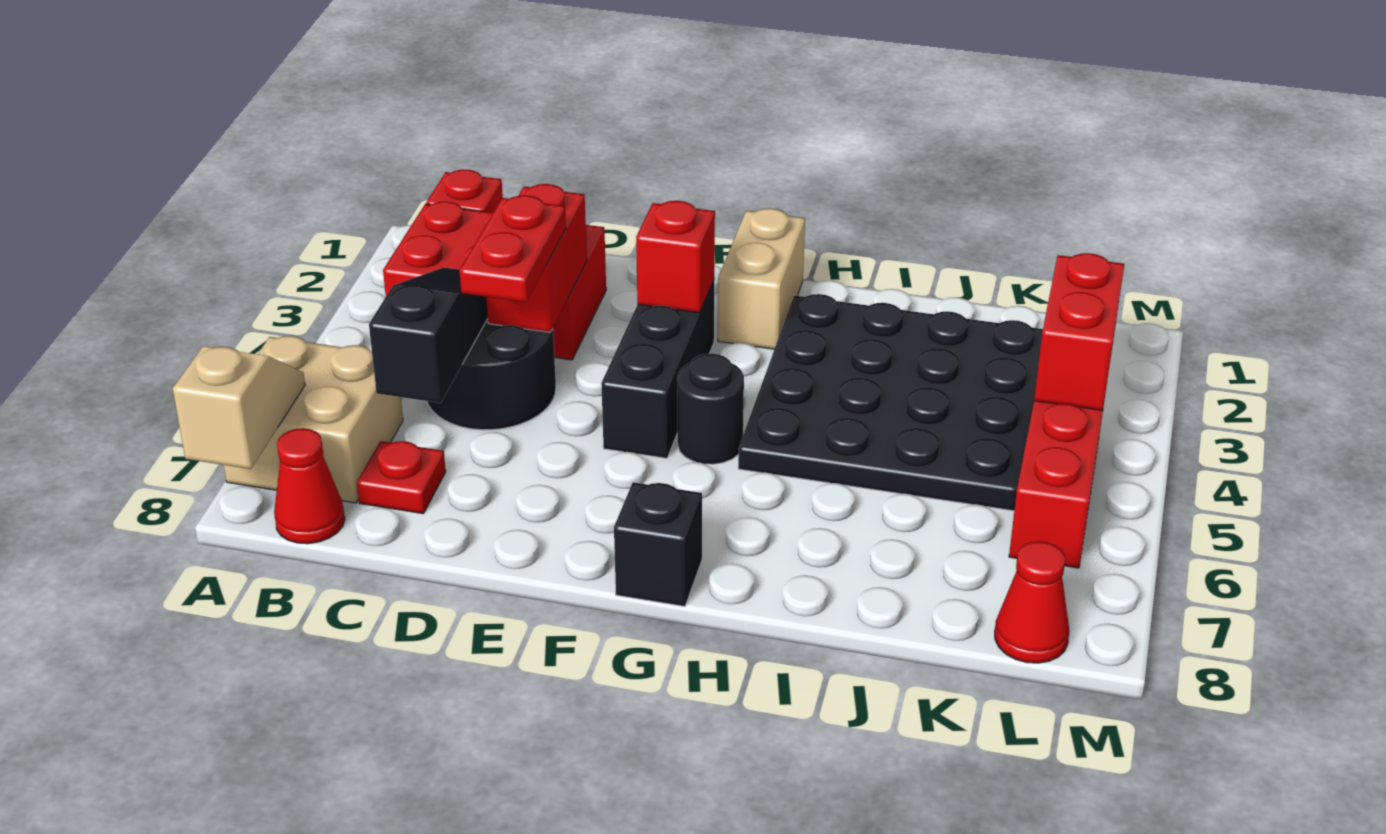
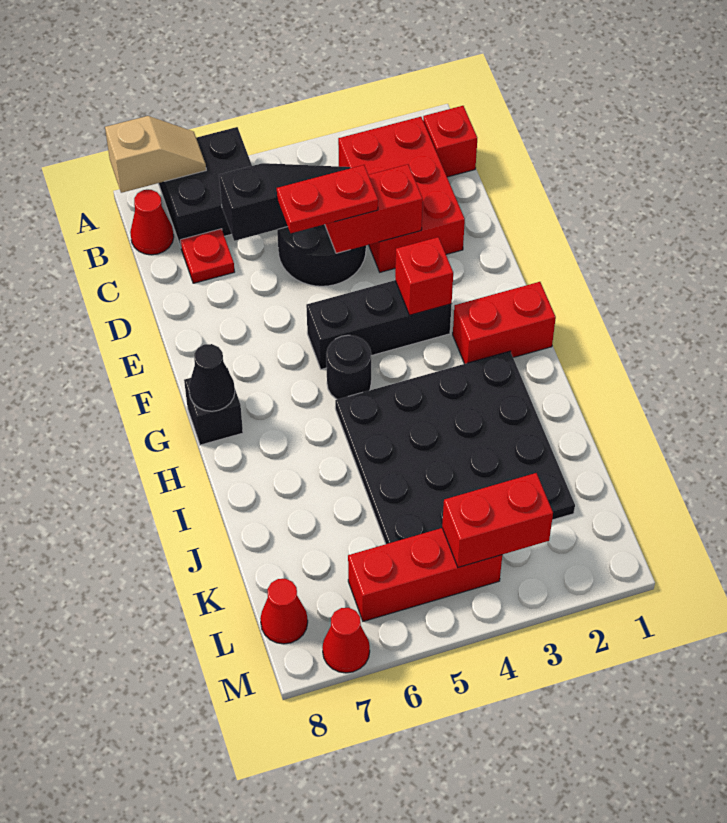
tan brick A6:B7 level 1 -> black brick A6:B7 level 1
tan brick G1:G2 level 1 -> red brick G1:G2 level 1
none -> black cone G8 level 2
none -> red cone M7 level 1

